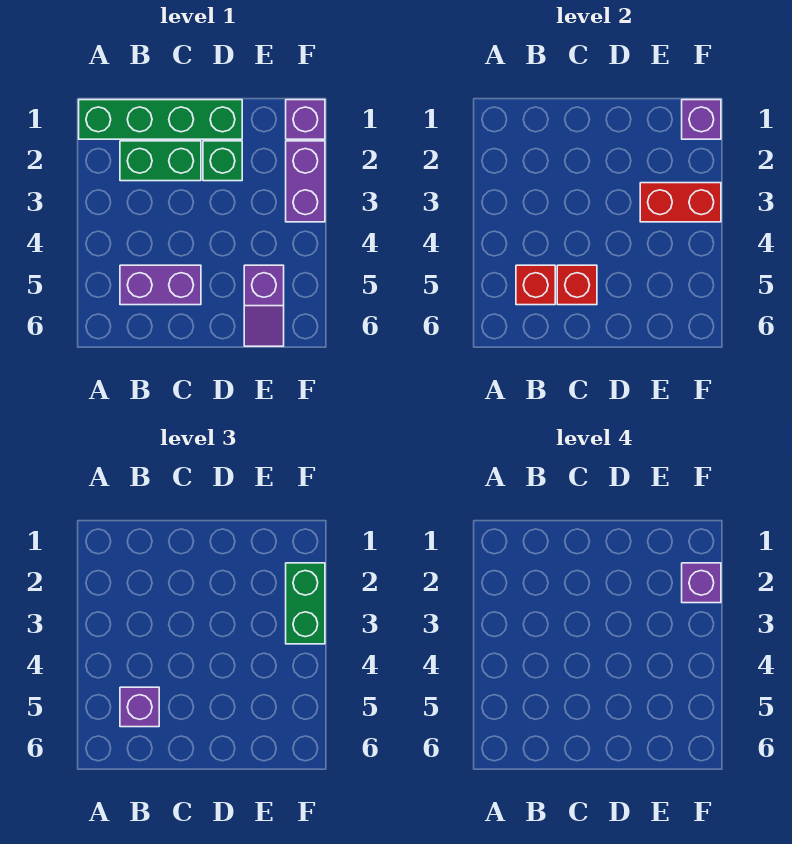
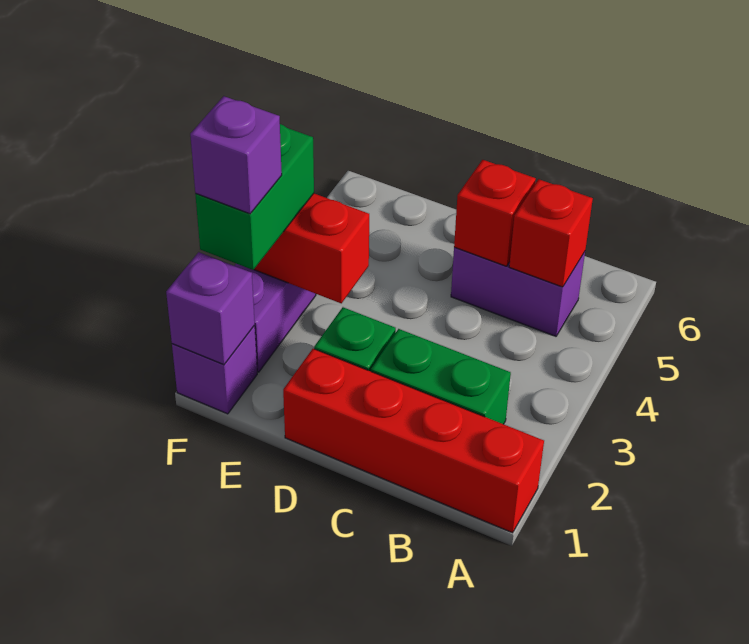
green brick A1:D1 level 1 -> red brick A1:D1 level 1
purple brick B5 level 3 -> none
purple slope E5:E6 level 1 top 5 -> none

